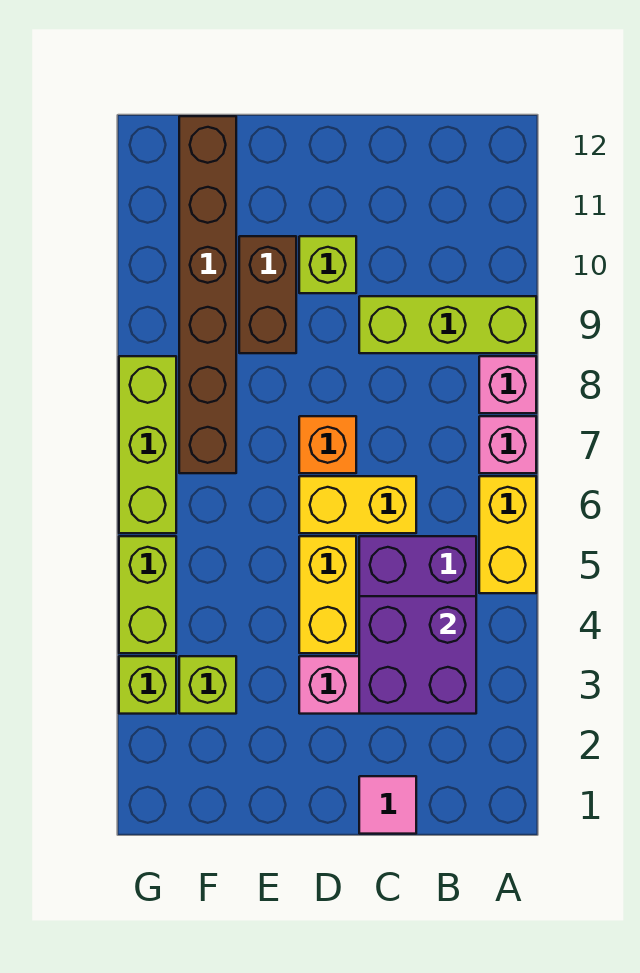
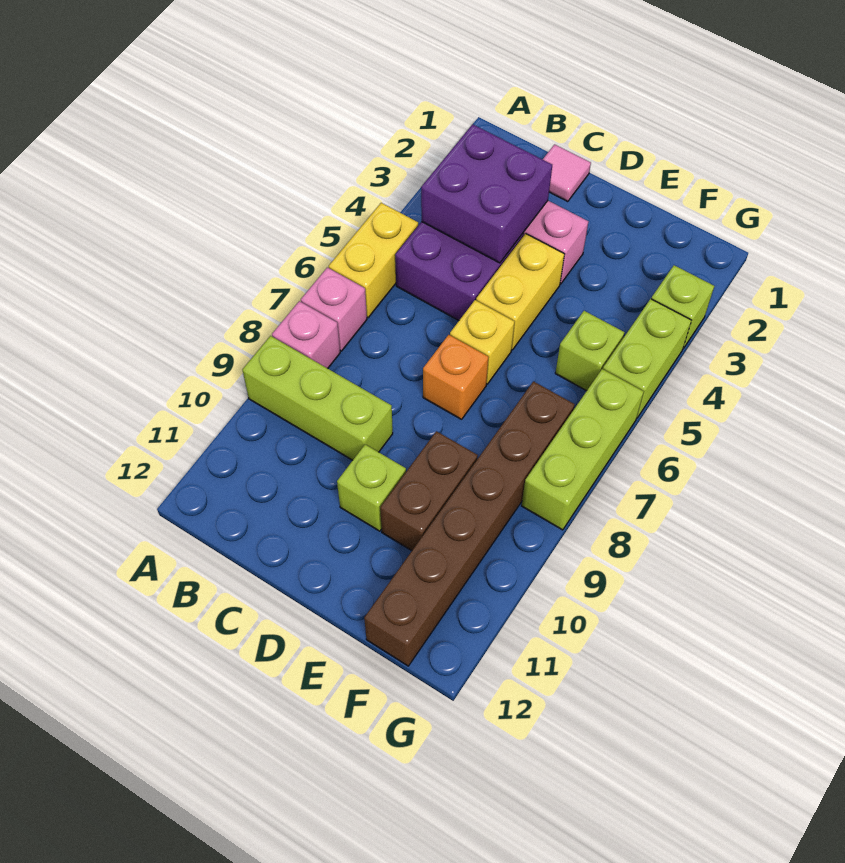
yellow brick C6:D6 level 1 -> yellow brick D6 level 1
lime brick F3 level 1 -> lime brick F5 level 1

